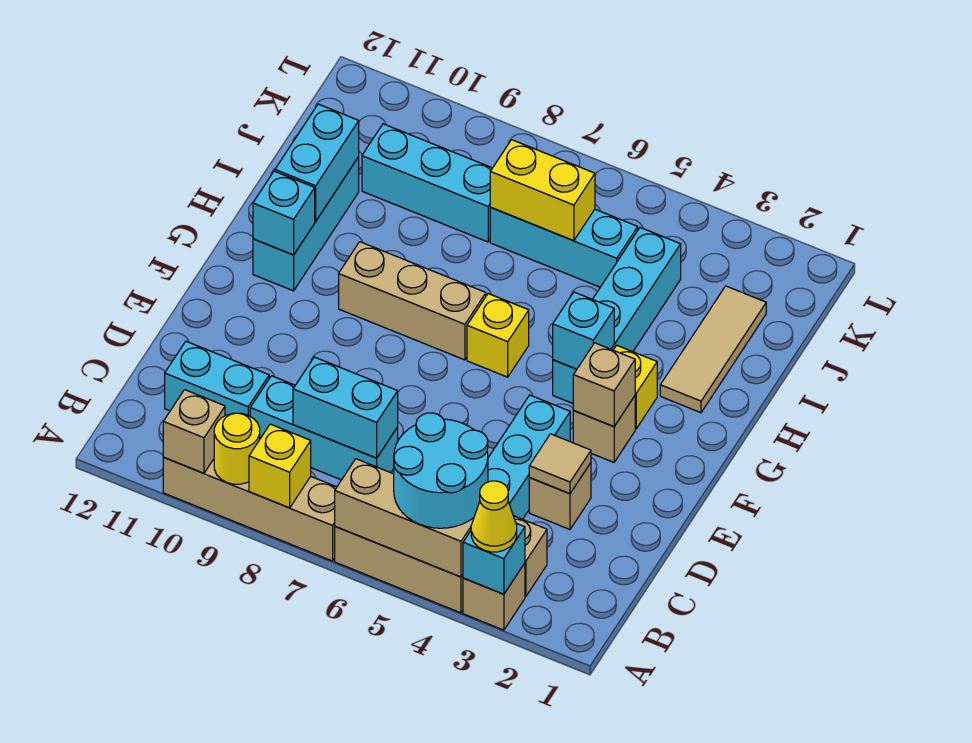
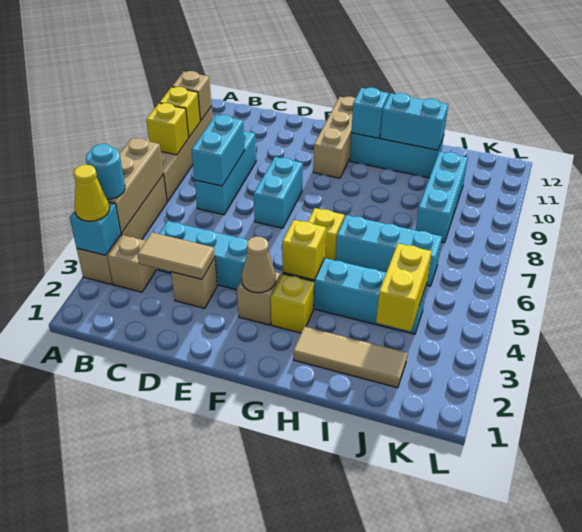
cyan round brick A4:B5 level 3 -> cyan round brick A4 level 3
yellow round brick A9 level 2 -> yellow brick A9 level 2
cyan brick C10:C11 level 1 -> cyan brick E7:E8 level 1
tan tile D3 level 2 -> tan tile C3:D3 level 2
tan brick F3 level 2 -> tan cone F3 level 2
cyan brick G4 level 2 -> yellow brick G4 level 2
tan brick G7:G9 level 1 -> tan brick F10:F12 level 1
cyan brick J5:J7 level 1 -> cyan brick H6:J6 level 1
yellow brick J6:J7 level 2 -> yellow brick J3:J4 level 2

